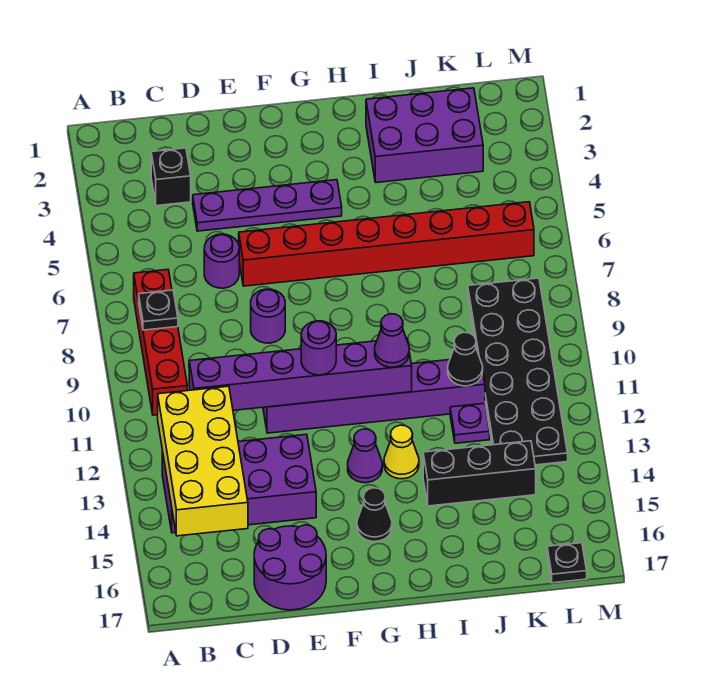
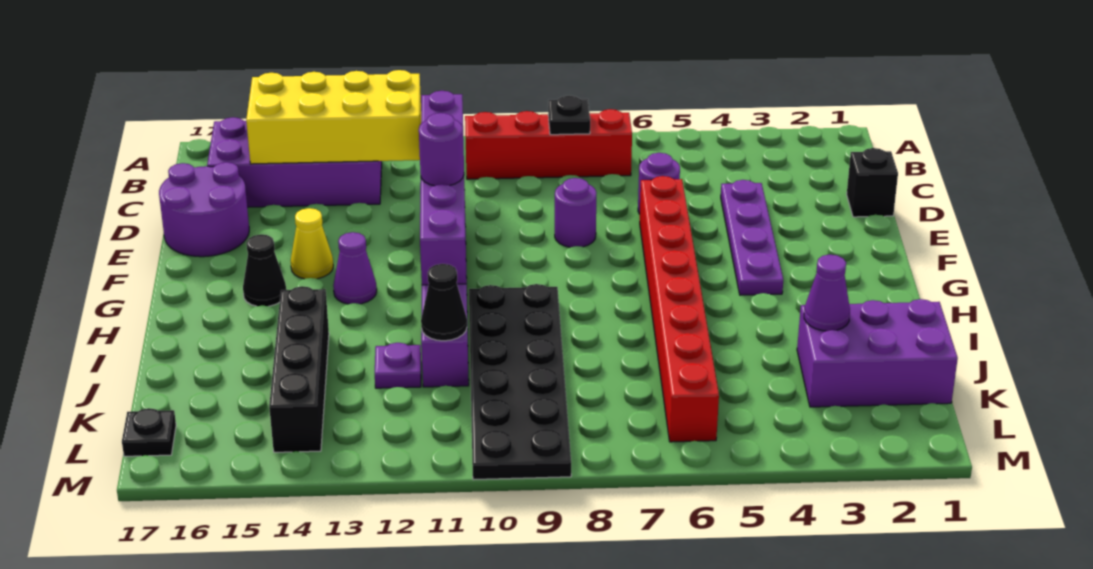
purple brick B13:E14 level 1 -> purple brick B13:C16 level 1
black brick C3 level 1 -> black brick D1 level 1
purple cone H11 level 3 -> purple cone J3 level 2
yellow cone H13 level 1 -> yellow cone F14 level 1
purple brick I2:K3 level 1 -> purple brick J1:K3 level 1
black brick I14:K14 level 1 -> black brick I14:L14 level 1
black plate K8:L13 level 1 -> black plate H9:M10 level 1

